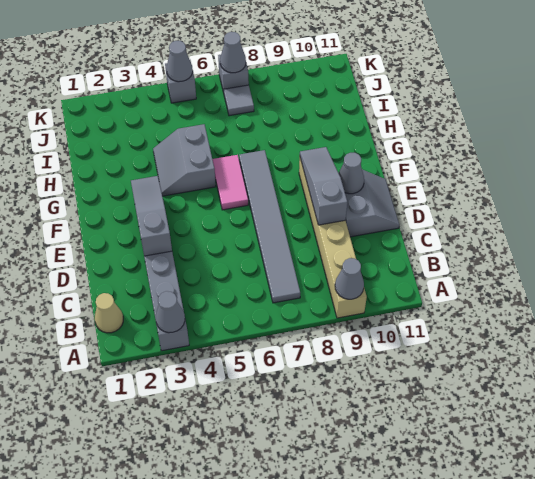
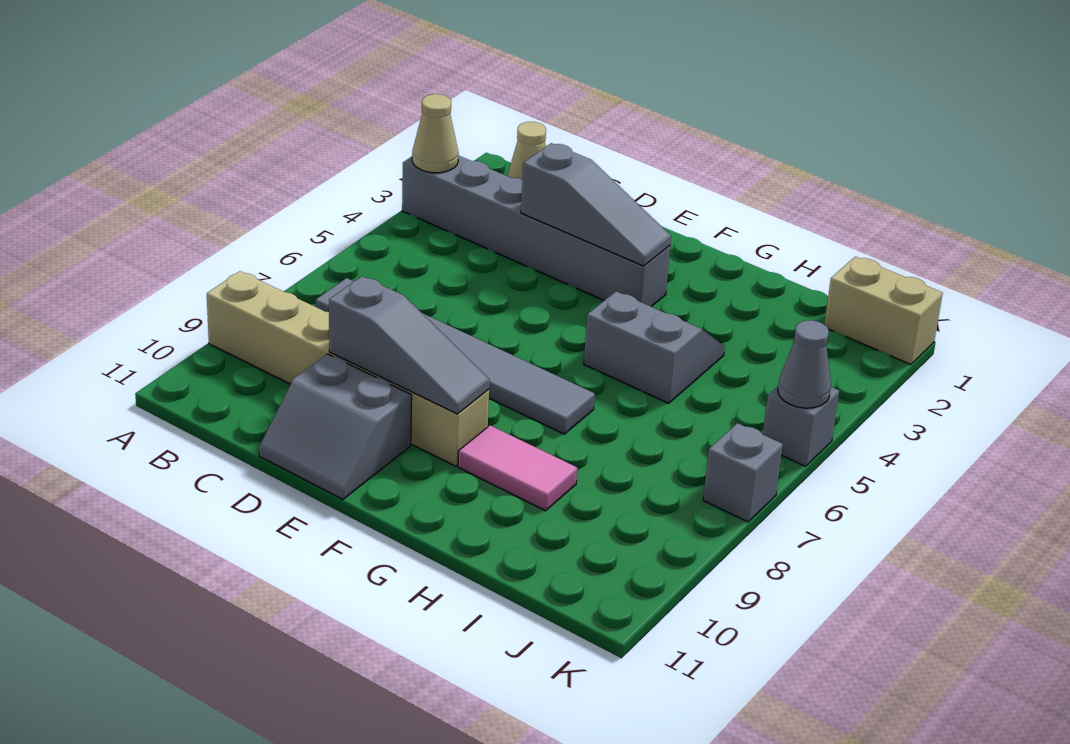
grey cone A3 level 2 -> tan cone A3 level 2
grey cone A9 level 2 -> none
grey cone E10 level 2 -> none
pink tile F6:G6 level 1 -> pink tile G9:H9 level 1
none -> tan brick J1:K1 level 1
grey tile J7 level 1 -> none
grey cone K7 level 2 -> none

